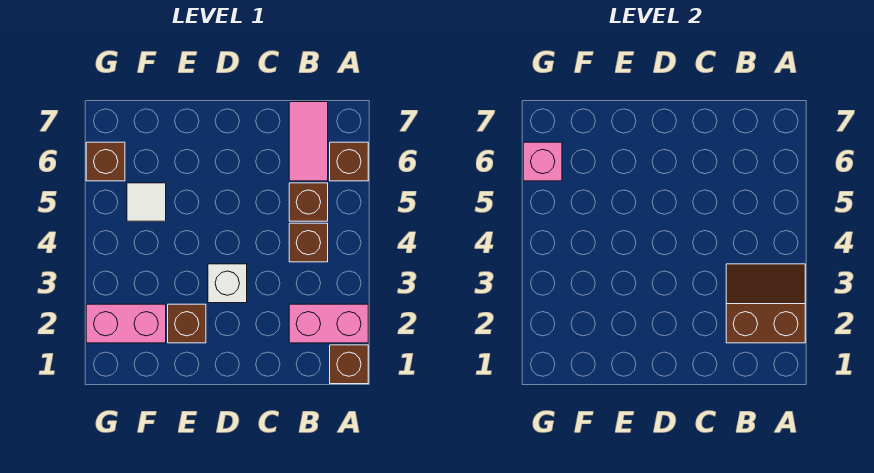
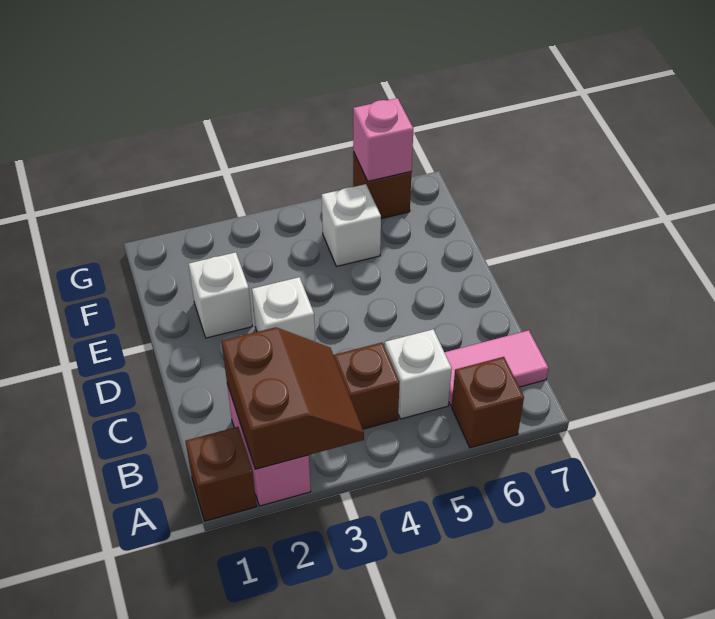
brown brick B5 level 1 -> white brick B5 level 1
brown brick E2 level 1 -> white brick E2 level 1
pink brick F2:G2 level 1 -> none
white tile F5 level 1 -> white brick F5 level 1

